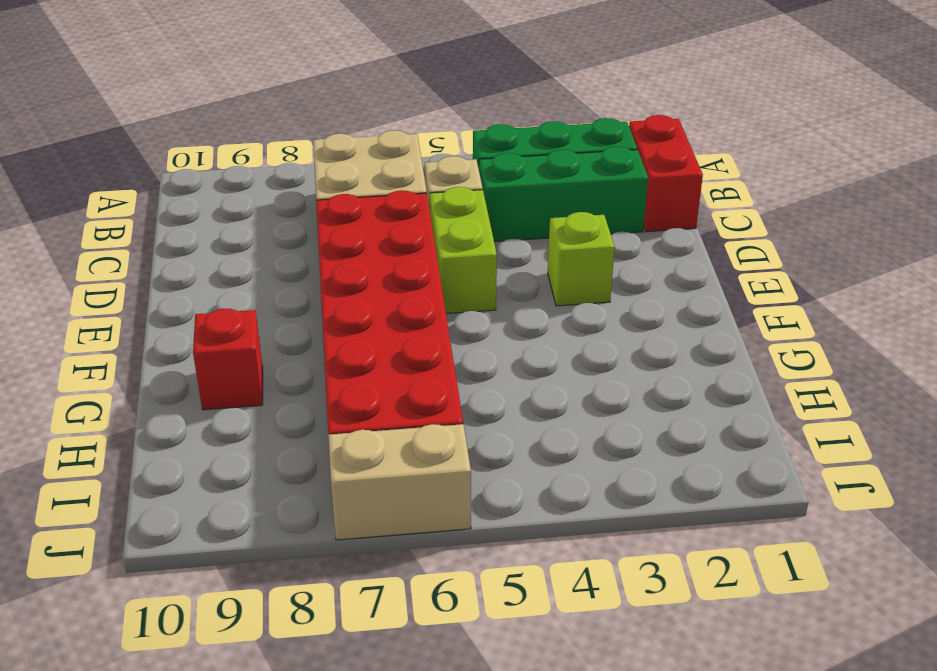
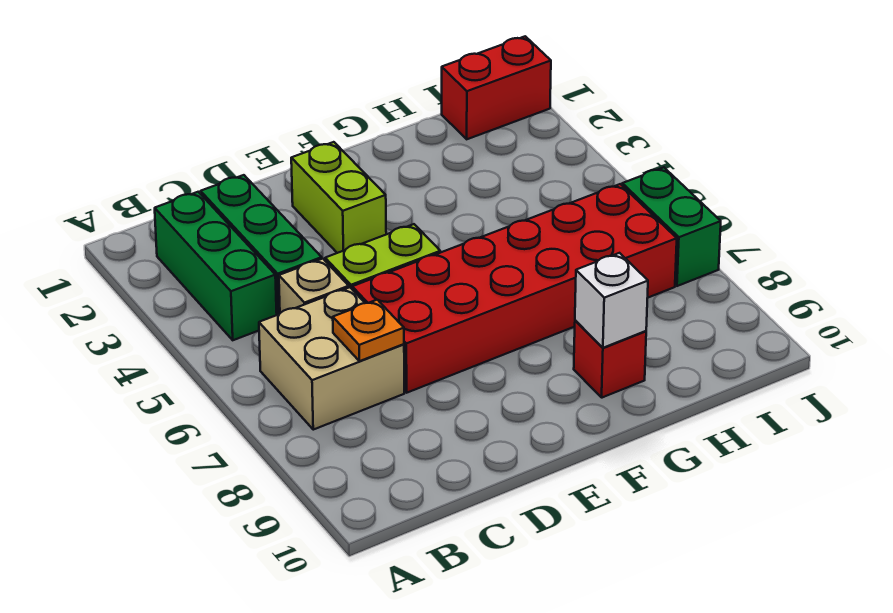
red brick B1:C1 level 1 -> red brick I1:J1 level 1
none -> orange plate C7 level 2
lime brick E3 level 1 -> lime brick E2:E3 level 1
none -> white brick G9 level 2
tan brick J6:J7 level 1 -> green brick J6:J7 level 1

